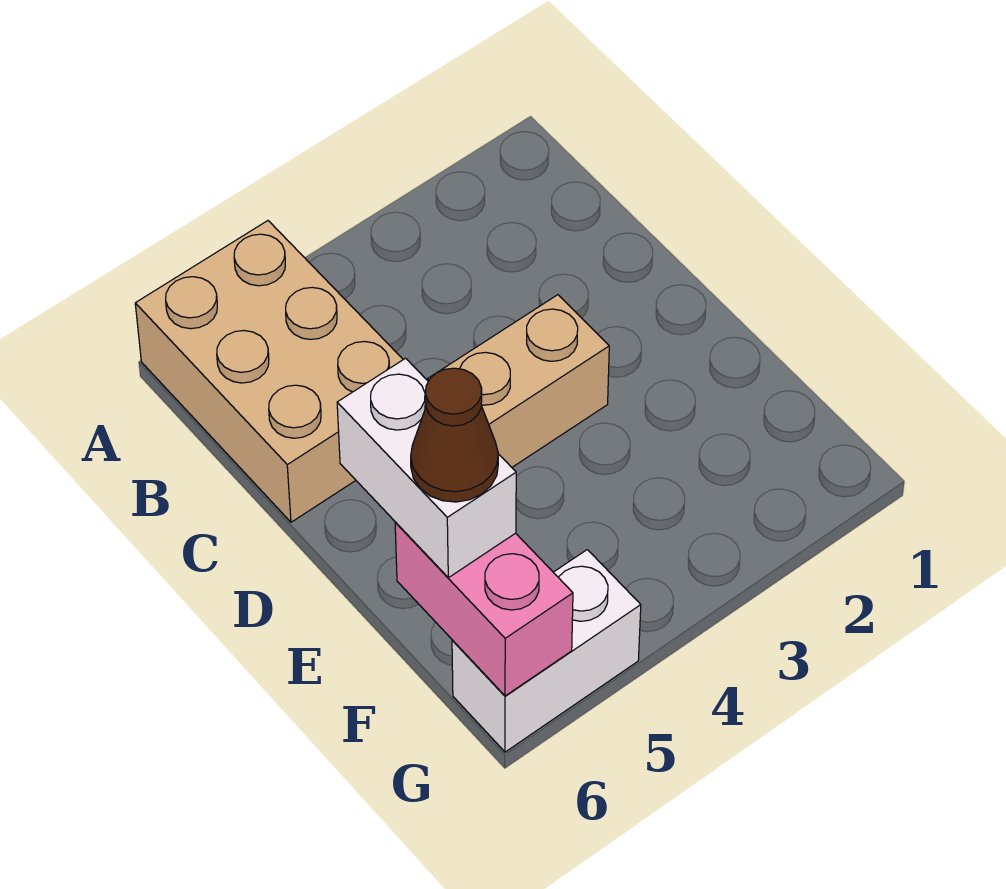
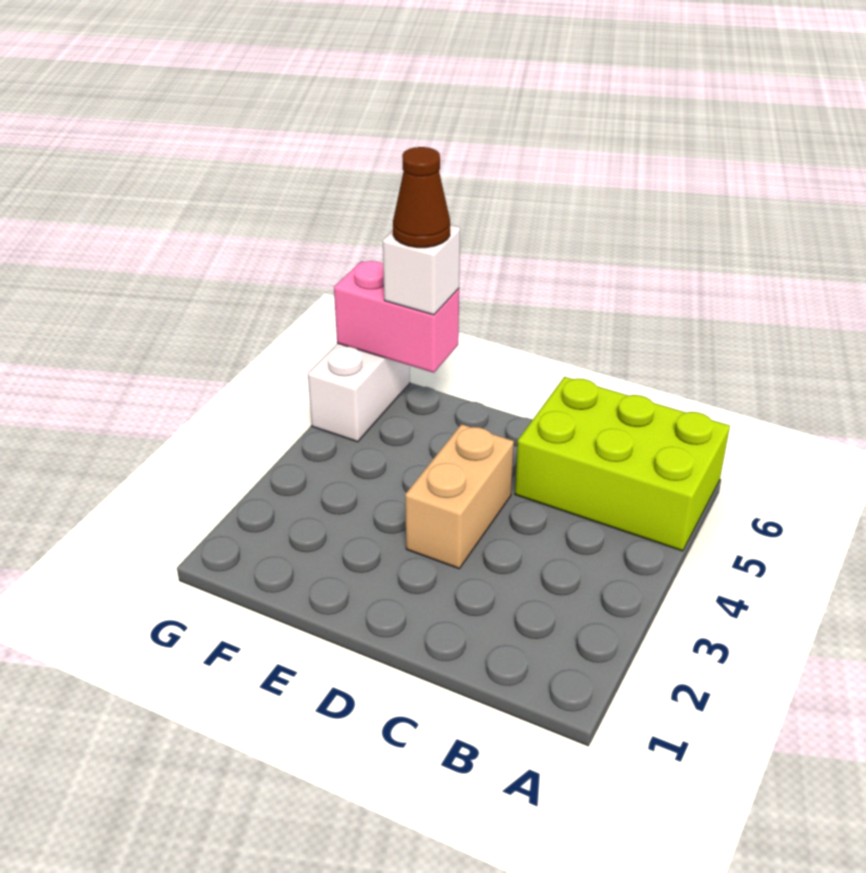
tan brick A5:C6 level 1 -> lime brick A5:C6 level 1
white brick E6:F6 level 3 -> white brick F6 level 3

